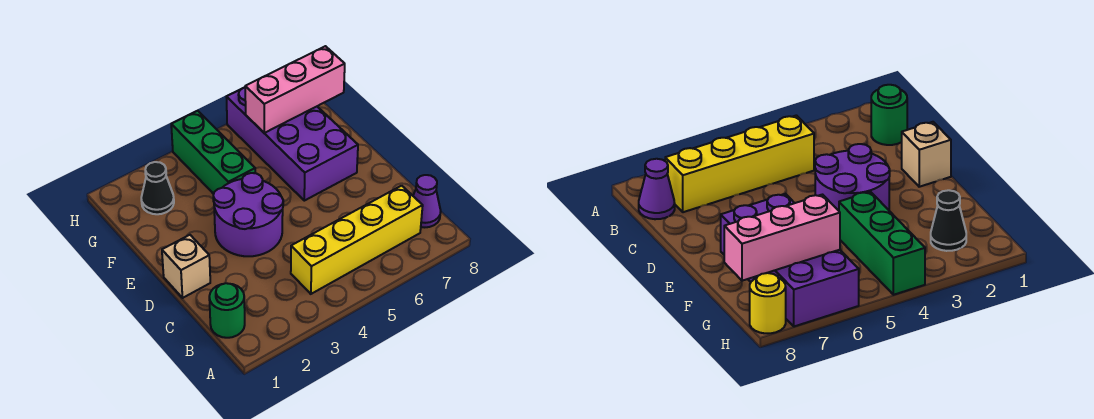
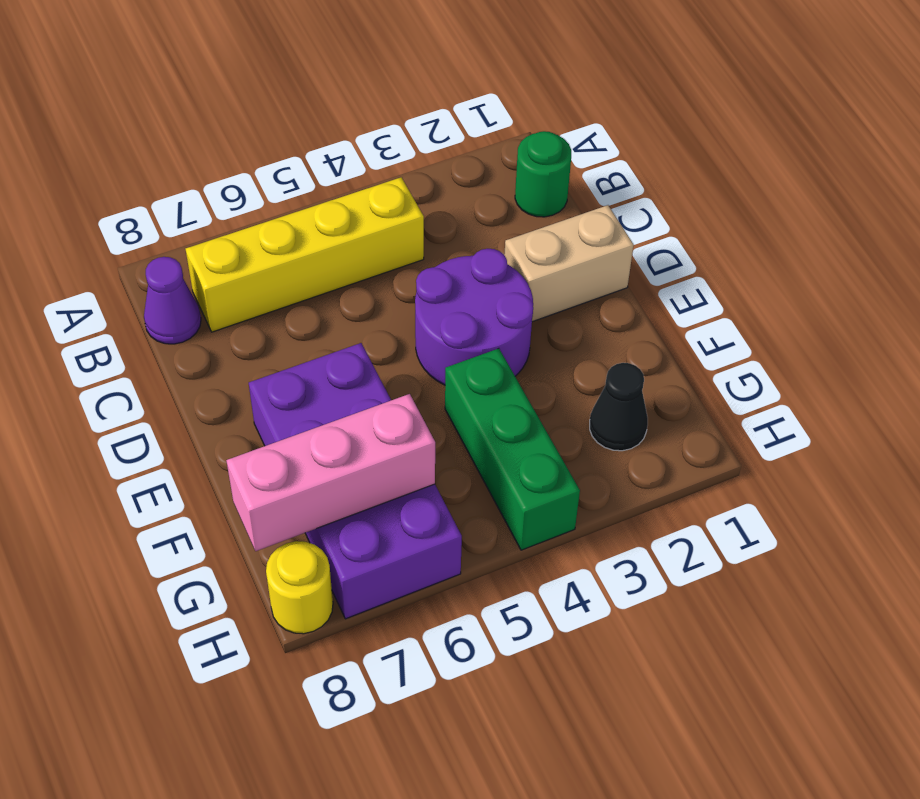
tan brick D1 level 1 -> tan brick D1:D2 level 1

